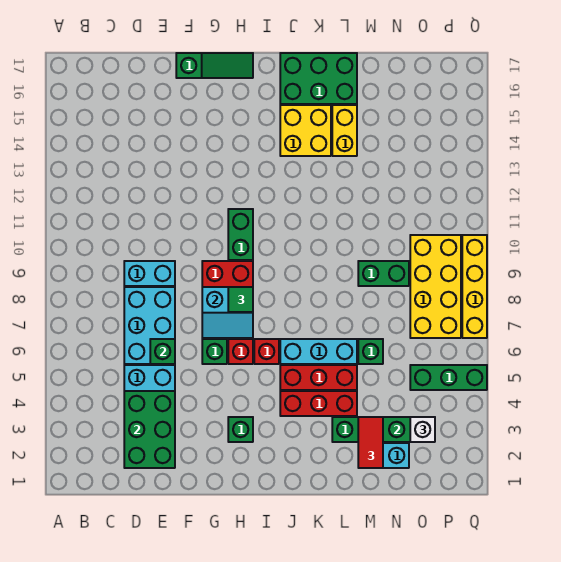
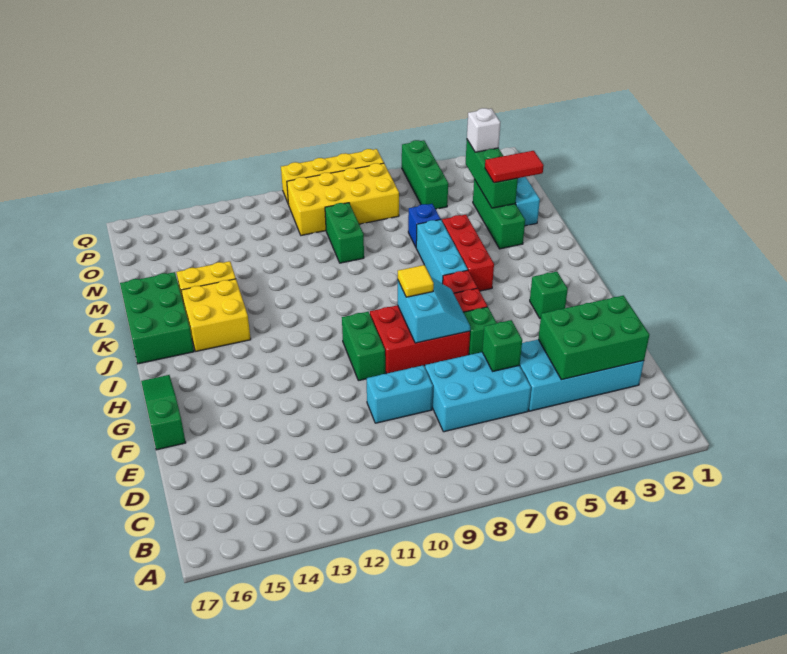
cyan brick D9:E9 level 1 -> cyan brick E9:E10 level 1
green tile H8 level 3 -> yellow tile H8 level 3
green brick H10:H11 level 1 -> green brick G10:H10 level 1
red brick J4:L4 level 1 -> none
green brick M6 level 1 -> blue brick M6 level 1

